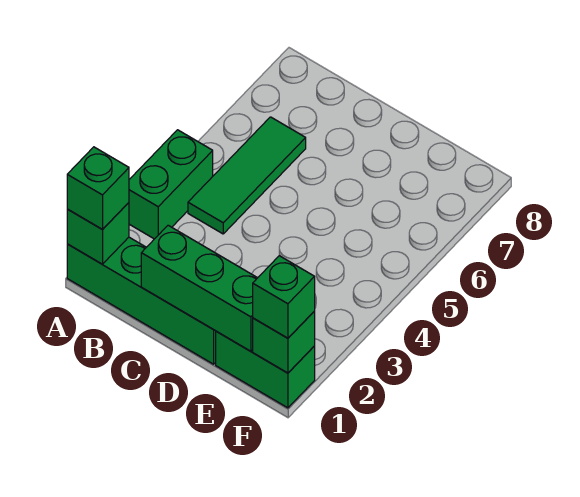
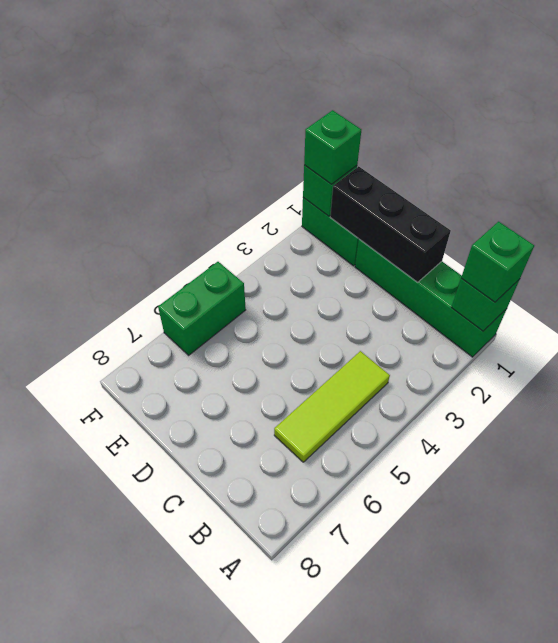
green brick A3:A4 level 1 -> green brick F5:F6 level 1
green tile B4:B6 level 1 -> lime tile B4:B6 level 1
green brick C1:E1 level 2 -> black brick C1:E1 level 2

